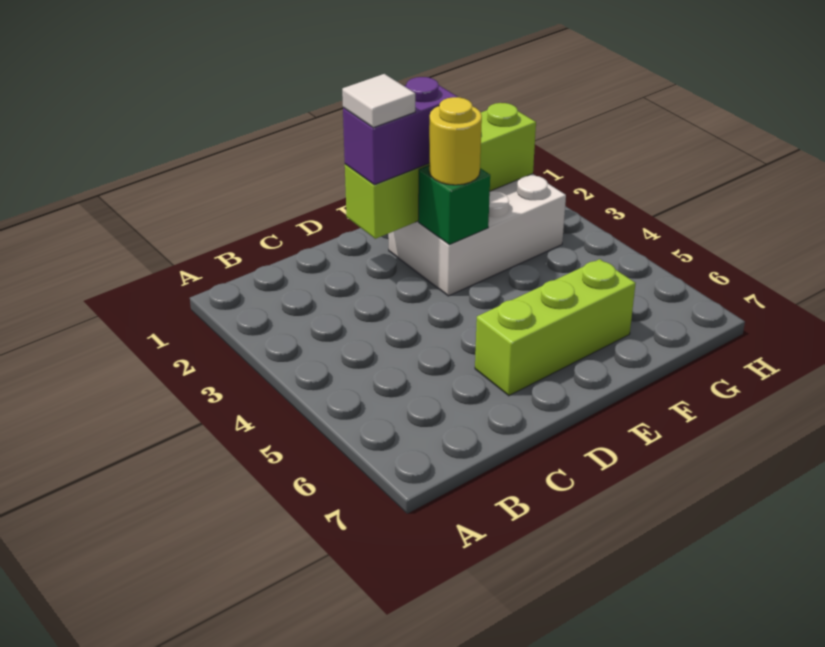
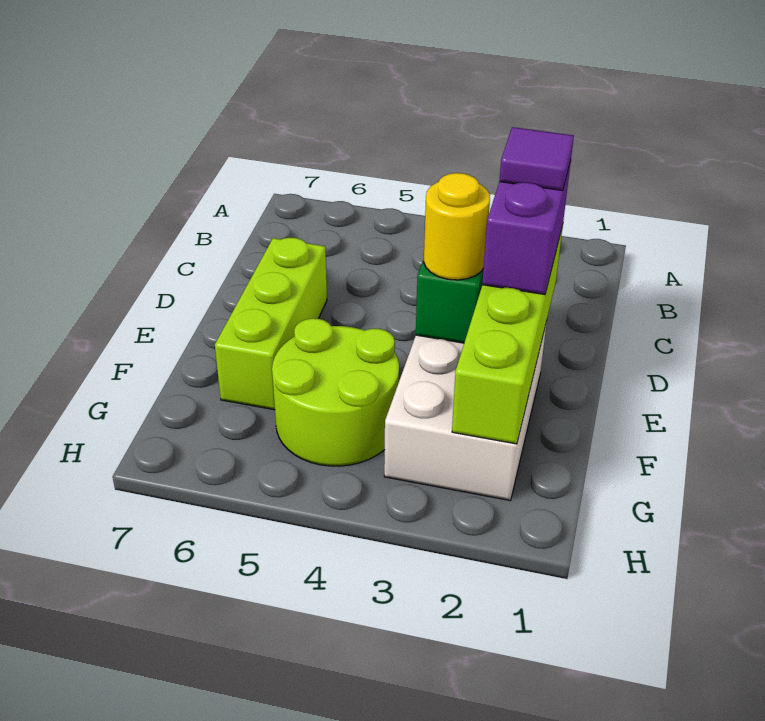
white tile D2 level 4 -> purple tile D2 level 4
none -> lime round brick F4:G5 level 1

